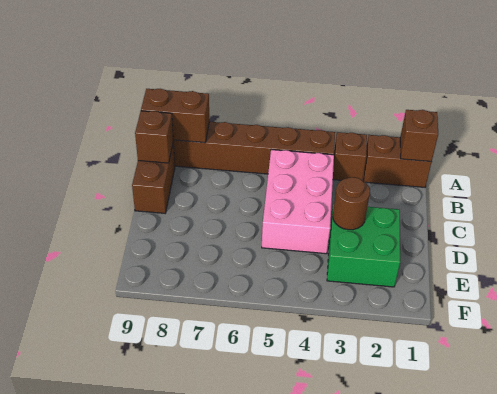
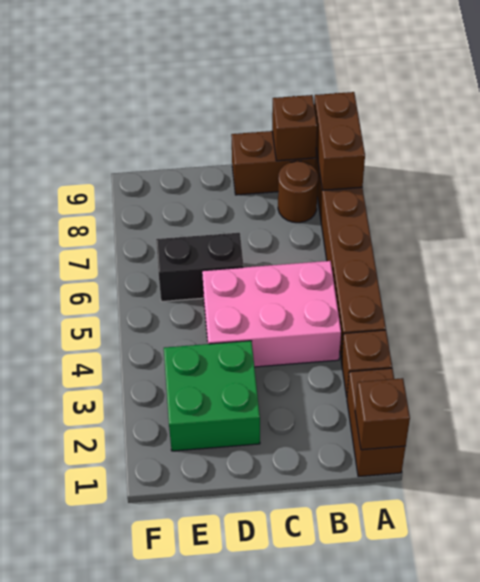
brown round brick D3 level 2 -> brown round brick B8 level 1
none -> black brick D6:E6 level 1

